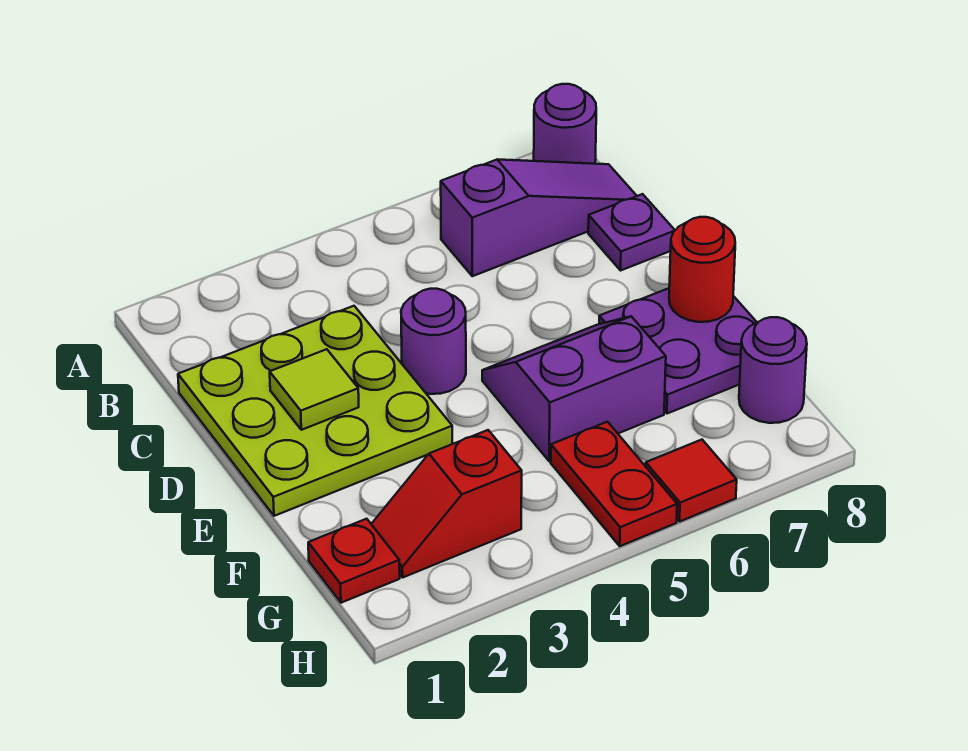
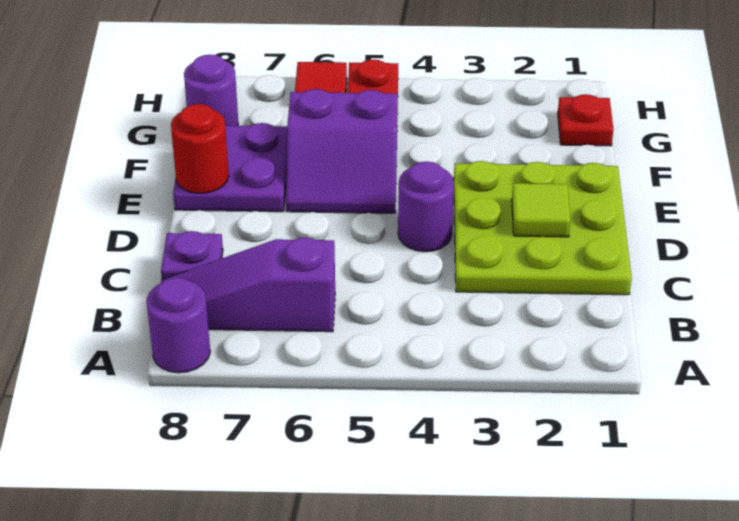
red slope G2:G3 level 1 top 3 -> none

